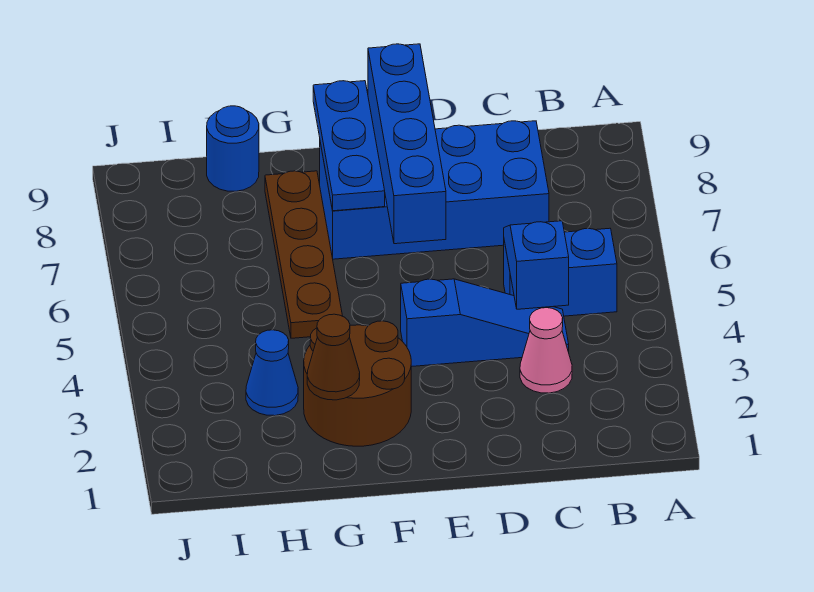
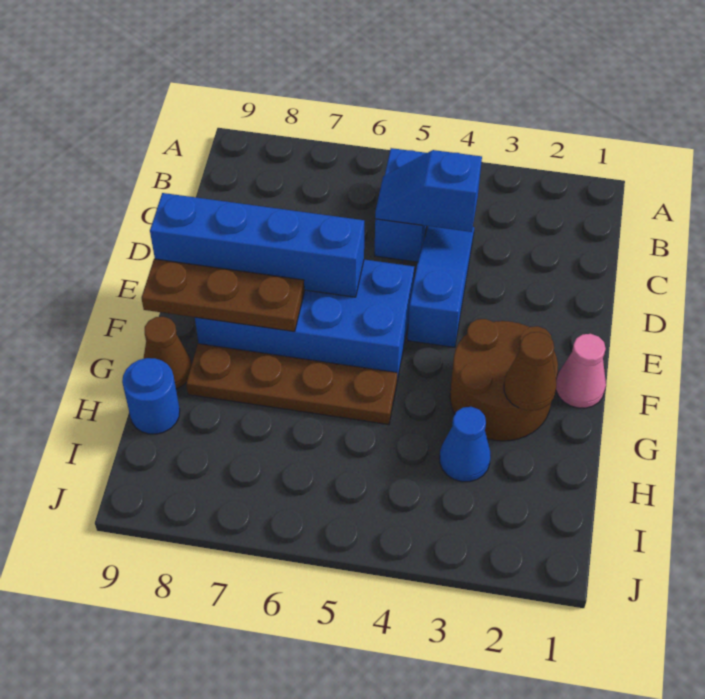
pink cone C3 level 1 -> pink cone F1 level 1
blue brick C7:F8 level 1 -> blue brick E5:F8 level 1
blue plate F7:F9 level 2 -> brown plate F7:F9 level 2
none -> brown cone G9 level 1

